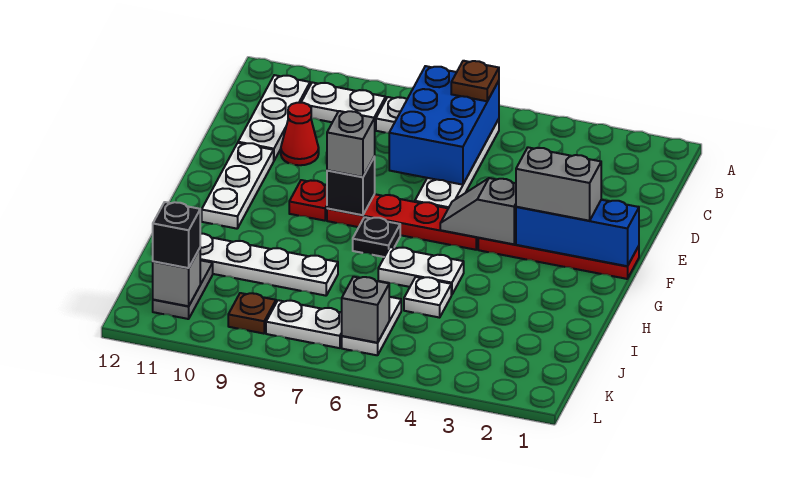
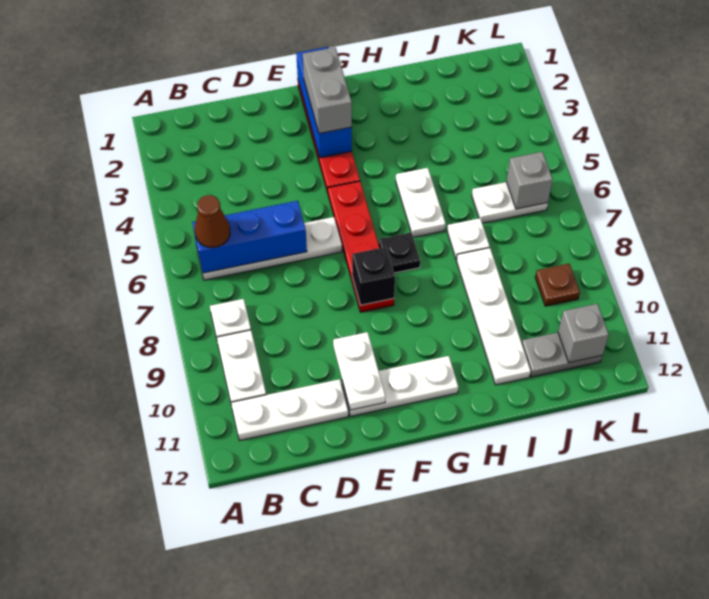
blue brick B6:D7 level 2 -> blue brick B6:D6 level 2
brown plate B6 level 3 -> brown cone B6 level 3
red cone D10 level 1 -> none
grey slope F4:F5 level 2 top 4 -> none
grey brick F8 level 3 -> none
red plate F9 level 1 -> none
white plate I5 level 1 -> white plate I7 level 1
white plate K7:K8 level 1 -> white plate E10:E11 level 2
black brick K11 level 3 -> none

